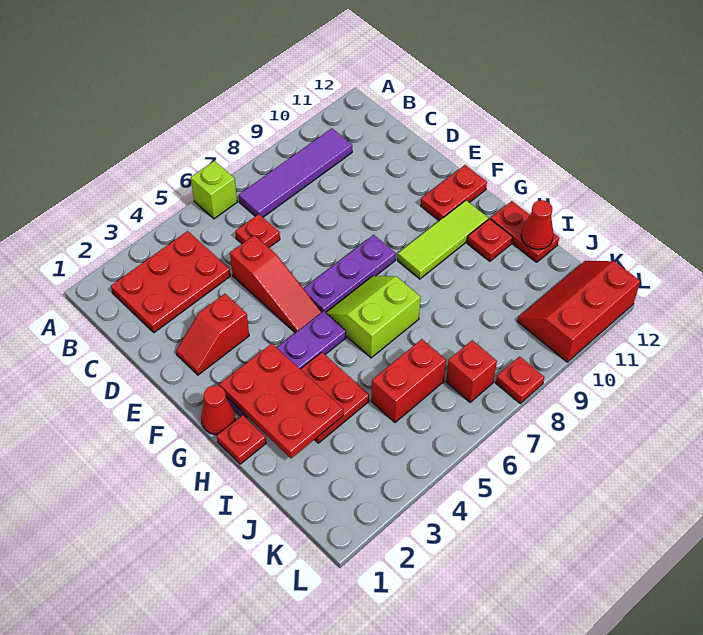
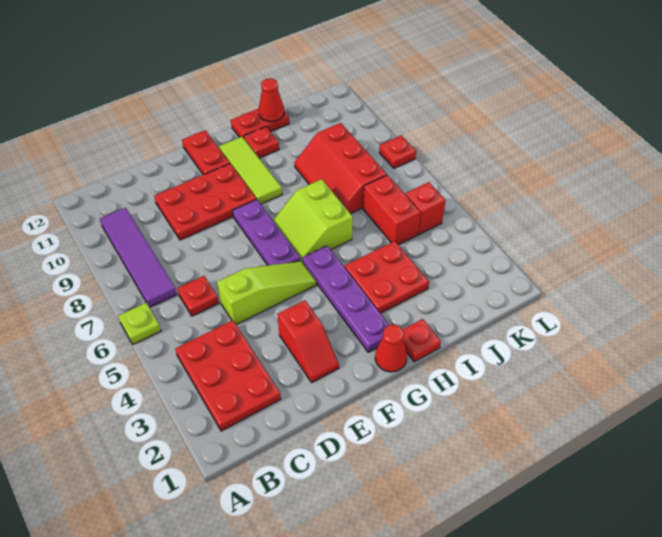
lime brick A6 level 1 -> lime plate A6 level 1
red slope D5:F5 level 1 top D -> lime slope D5:F5 level 1 top D
red plate G2:I3 level 2 -> red plate D9:F10 level 1
red brick K7 level 1 -> red brick K5 level 1
red slope K10:L12 level 1 top L -> red slope I7:J9 level 1 top J

